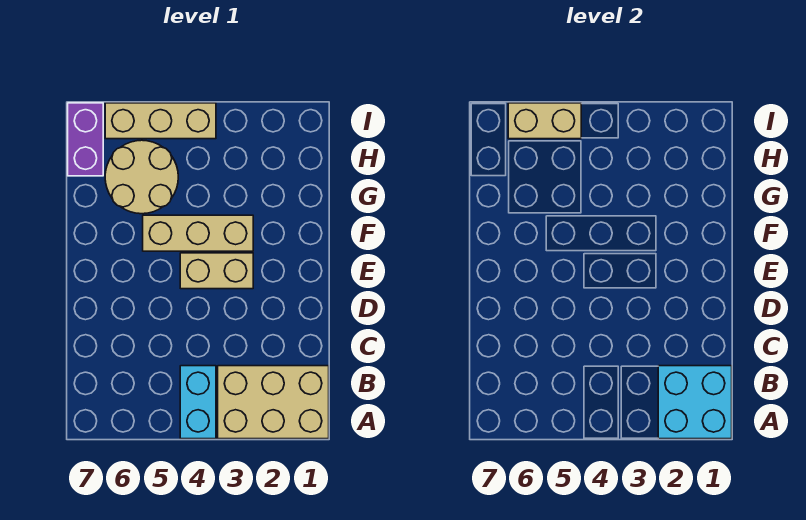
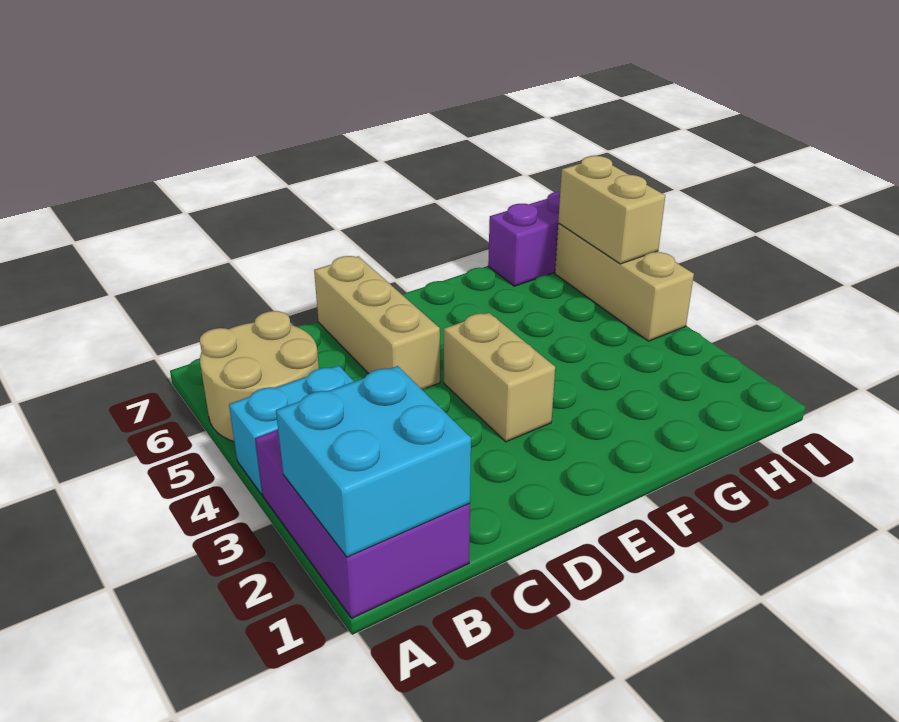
tan brick A1:B3 level 1 -> purple brick A1:B3 level 1
tan brick F3:F5 level 1 -> tan brick D5:D7 level 1
tan round brick G5:H6 level 1 -> tan round brick A5:B6 level 1

